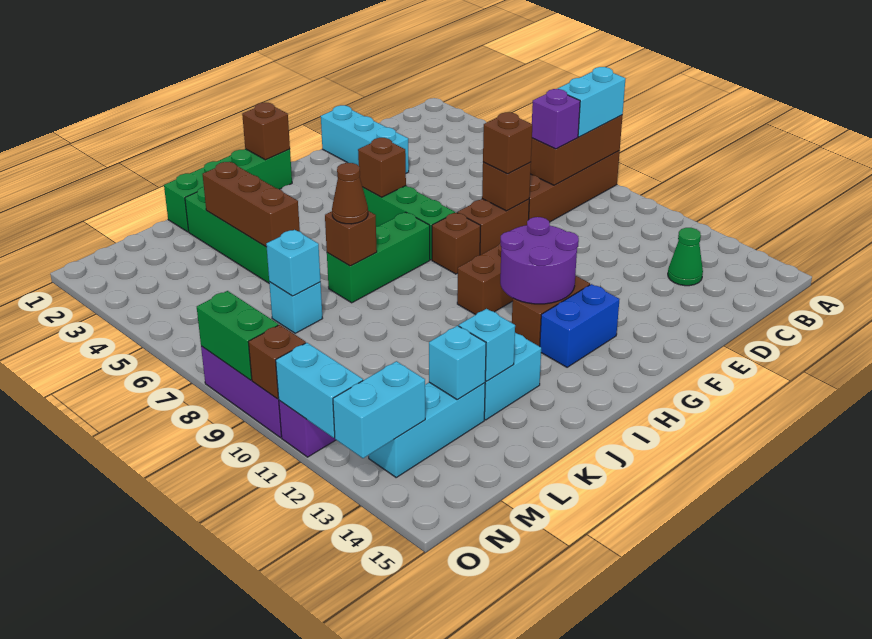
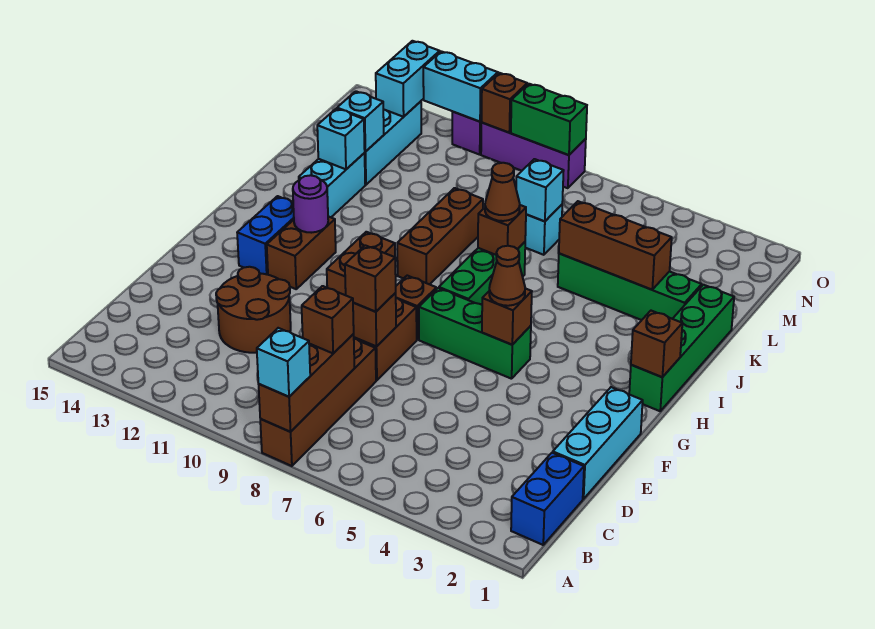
cyan brick A8:B8 level 3 -> cyan brick A8 level 3
none -> blue brick B1:C1 level 1
purple brick C8 level 3 -> brown brick C8 level 3
green cone C13 level 1 -> none
none -> brown round brick D11:E12 level 1
cyan brick E1:E3 level 1 -> cyan brick D1:F1 level 1
none -> brown cone G5 level 3
purple round brick G11:H12 level 2 -> purple round brick H12 level 2
none -> brown brick I9:K9 level 1

